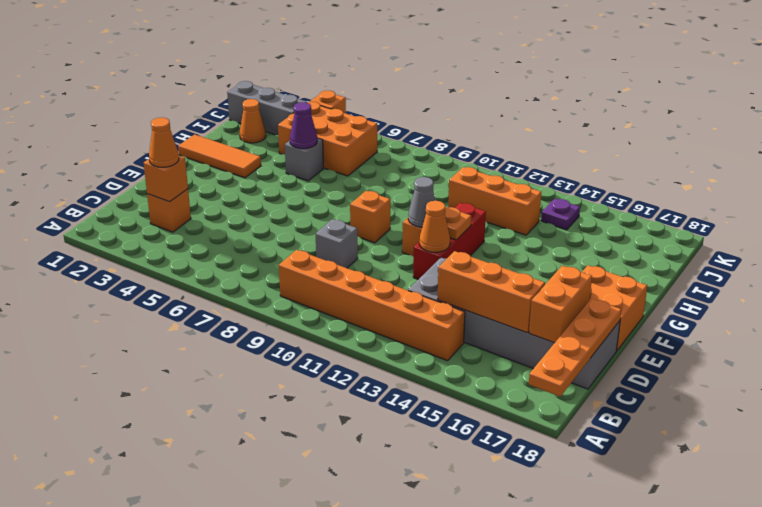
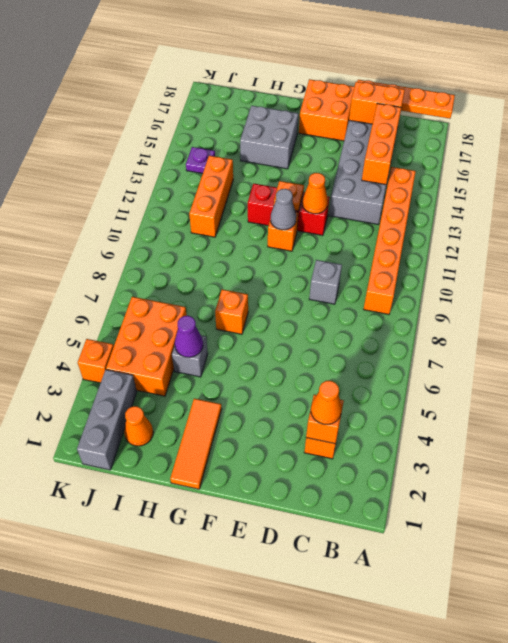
orange brick F9 level 1 -> orange brick G7 level 1
none -> grey brick G15:H16 level 1

